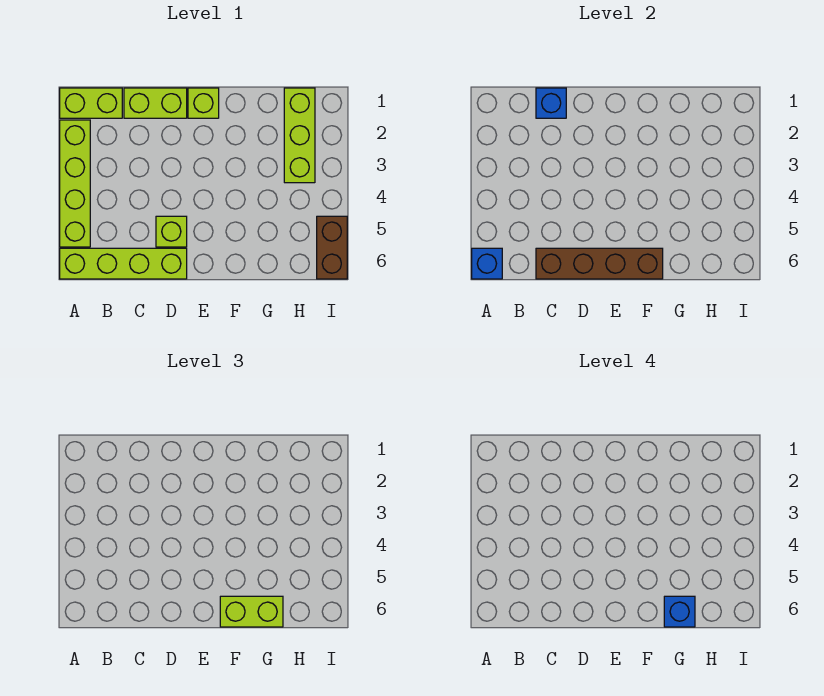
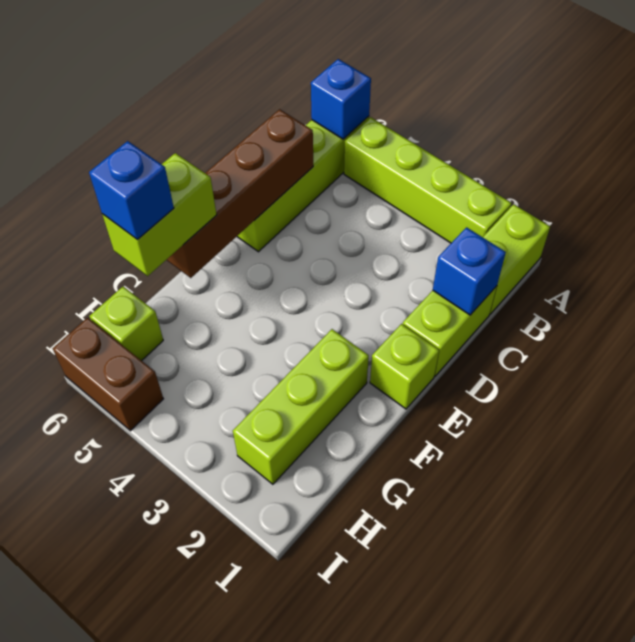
lime brick D5 level 1 -> lime brick H6 level 1
lime brick H1:H3 level 1 -> lime brick F2:H2 level 1

